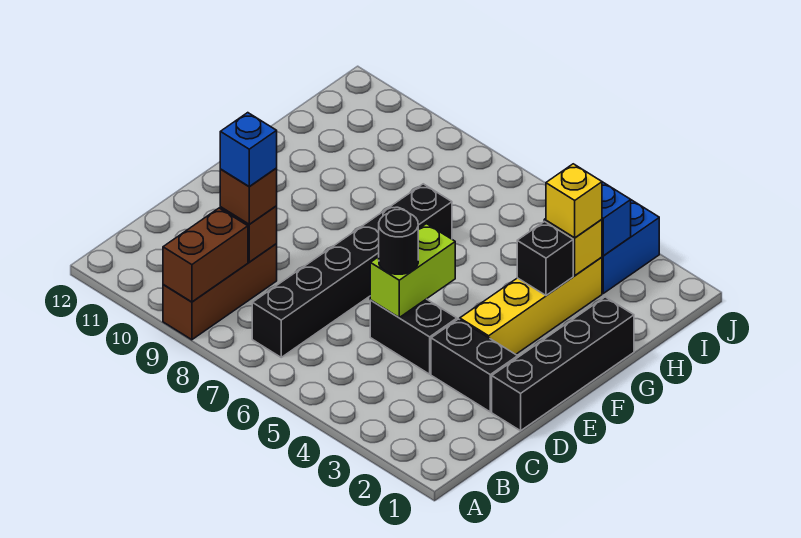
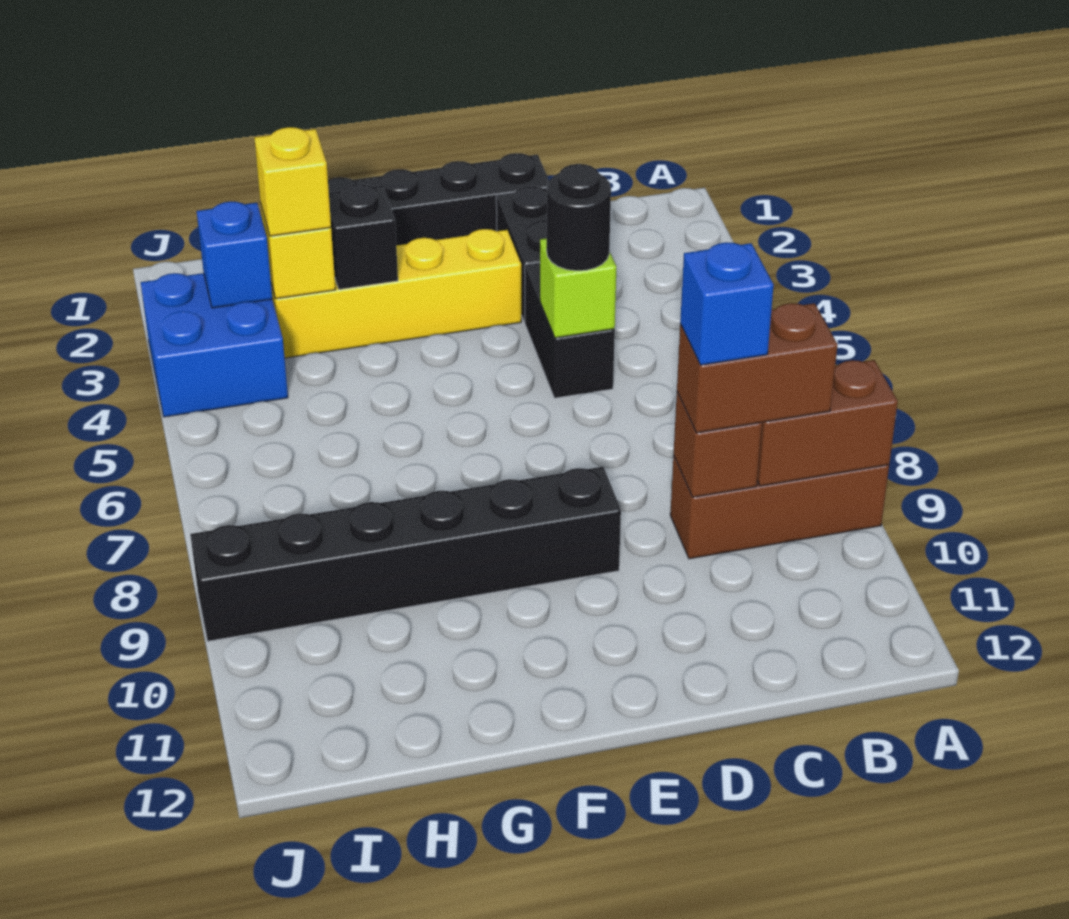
black brick B7:G7 level 1 -> black brick E9:J9 level 1
brown brick C9 level 3 -> brown brick B9:C9 level 3
lime brick D5:E5 level 2 -> lime brick D5 level 2

